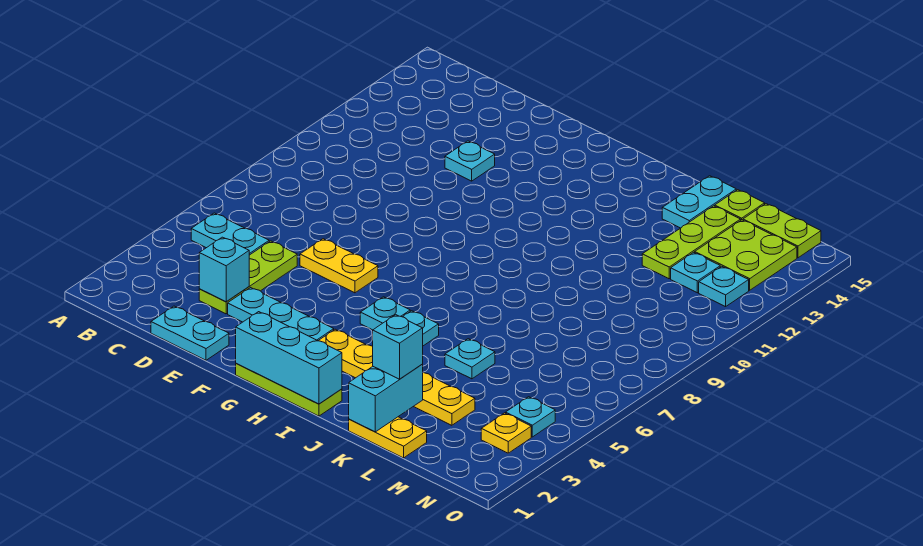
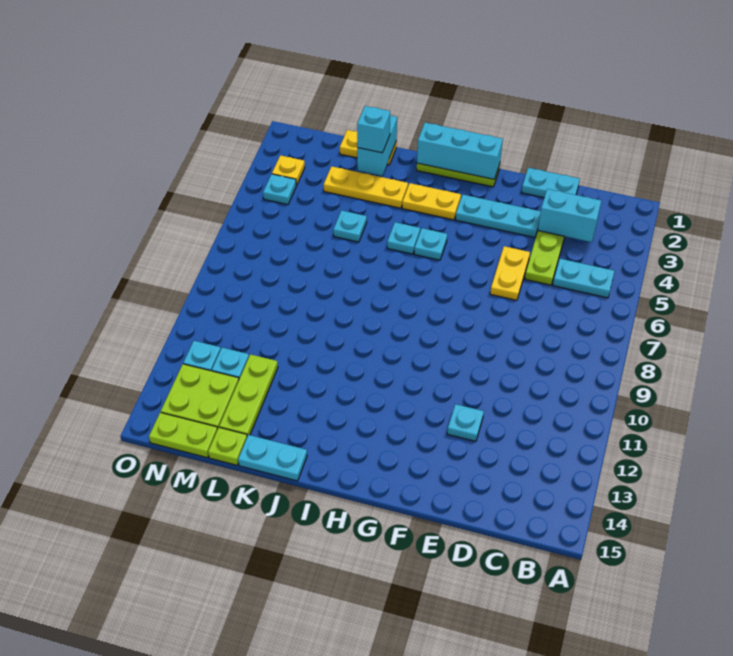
cyan brick D3 level 2 -> cyan brick C3:D3 level 2
yellow plate E6:F6 level 1 -> yellow plate E5:E6 level 1
cyan plate K14:K15 level 1 -> cyan plate J15:K15 level 1

